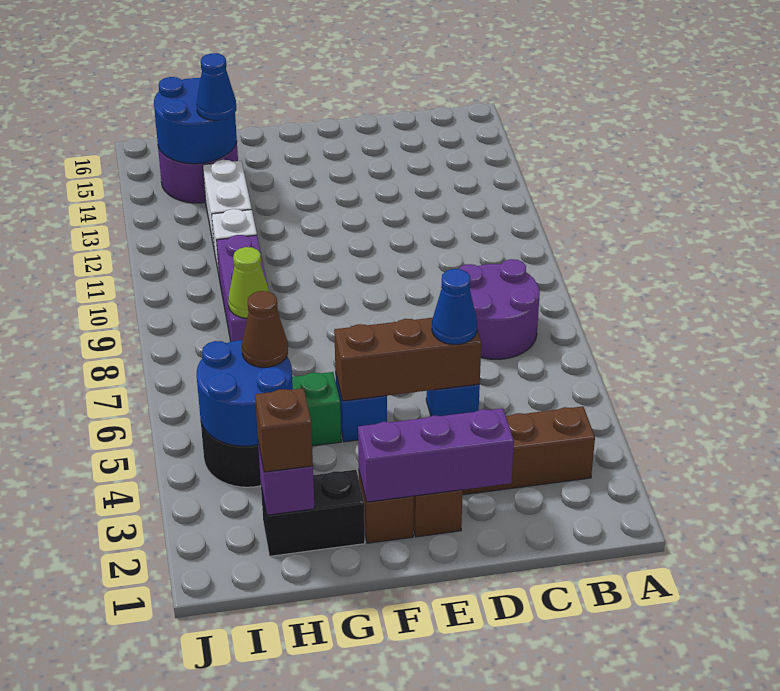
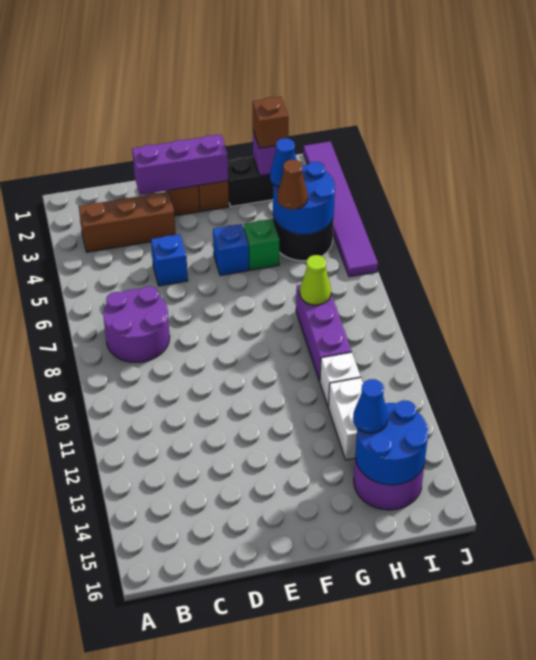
brown brick D5:F5 level 2 -> none
blue cone D5 level 3 -> blue cone H4 level 3
none -> purple tile J1:J6 level 1

